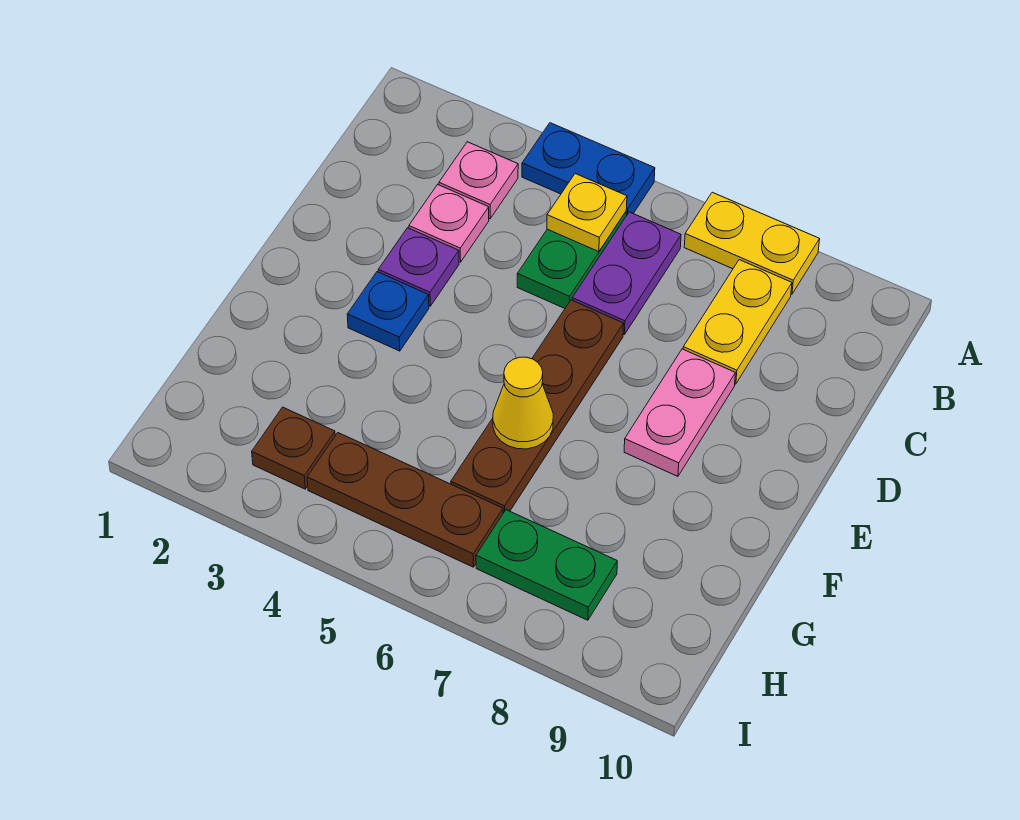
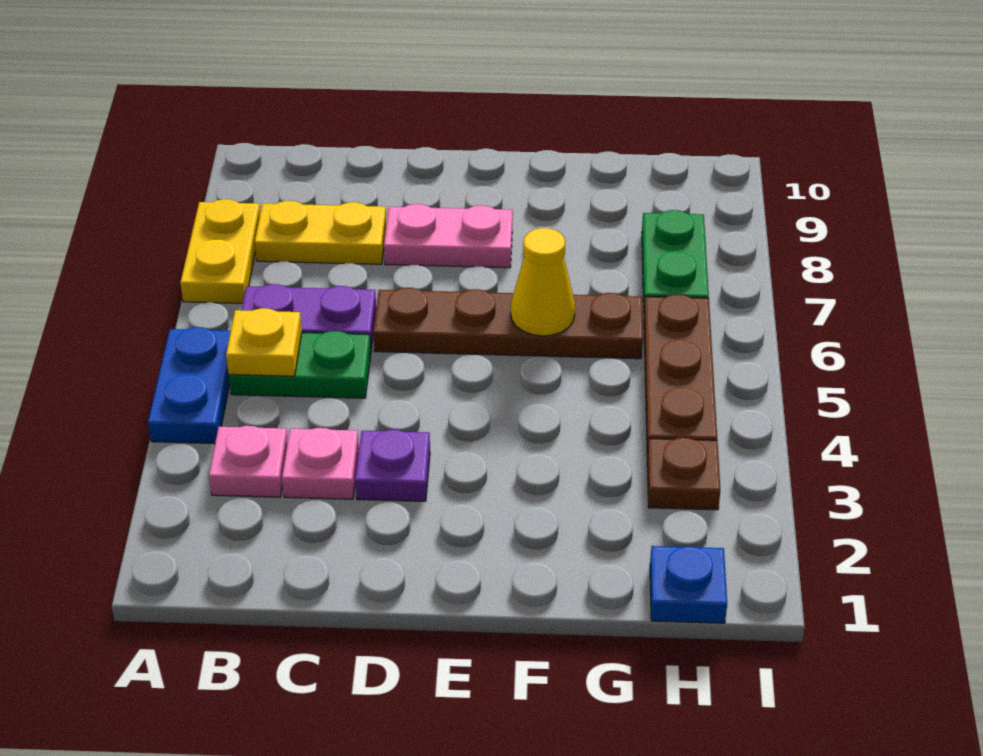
blue plate E3 level 1 -> blue plate H1 level 1

